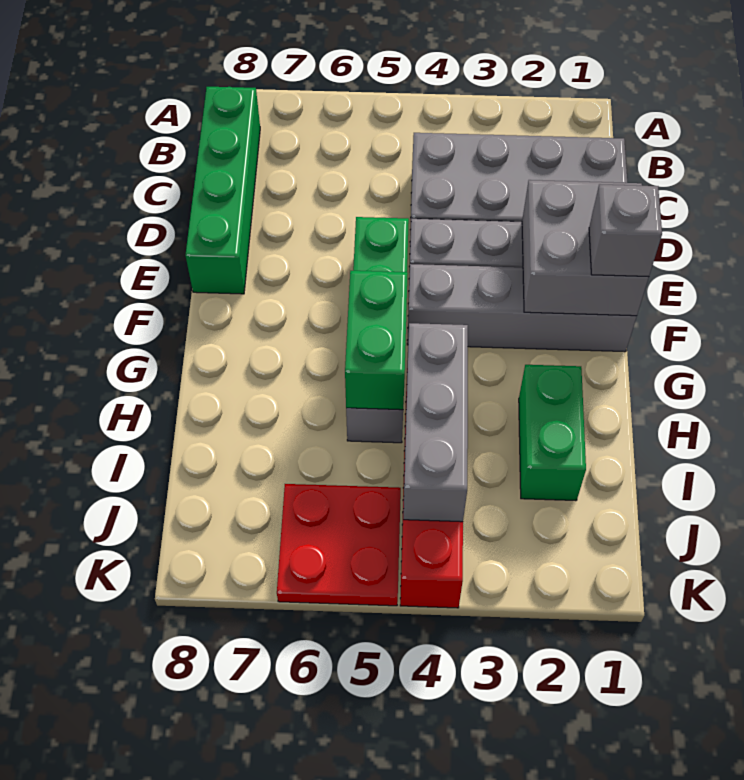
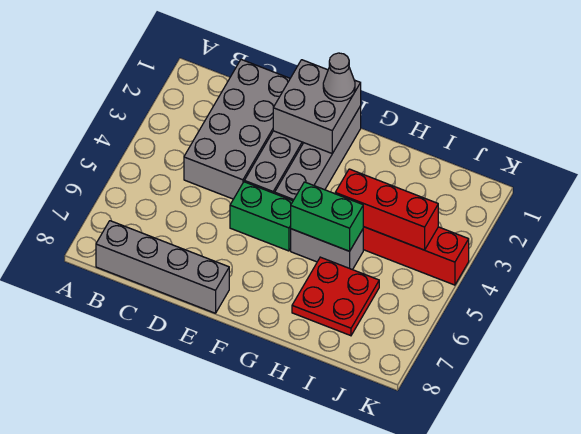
green brick B8:E8 level 1 -> grey brick B8:E8 level 1
grey brick F1 level 3 -> grey cone F1 level 3
green brick H2:I2 level 1 -> none
grey brick H4:J4 level 2 -> red brick H4:J4 level 2
red plate J5:K6 level 1 -> red plate H6:I7 level 1

